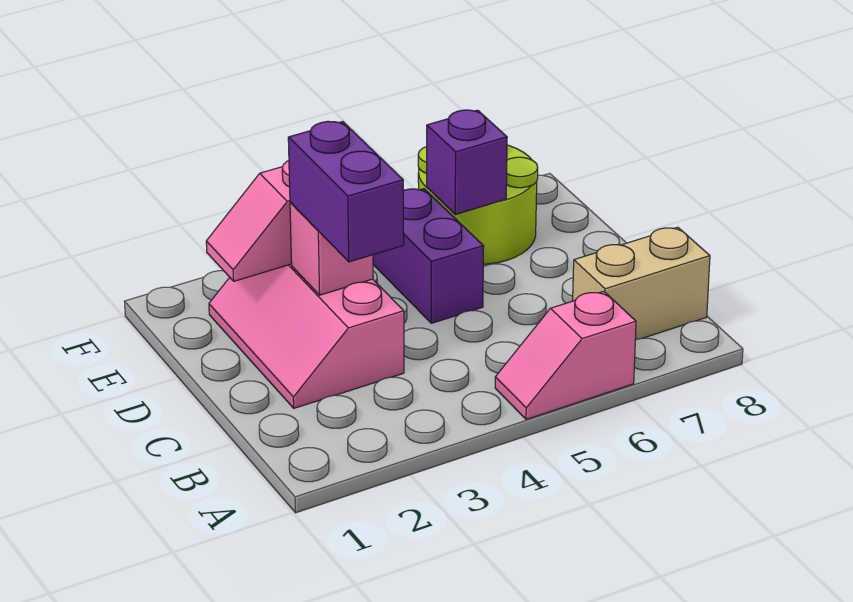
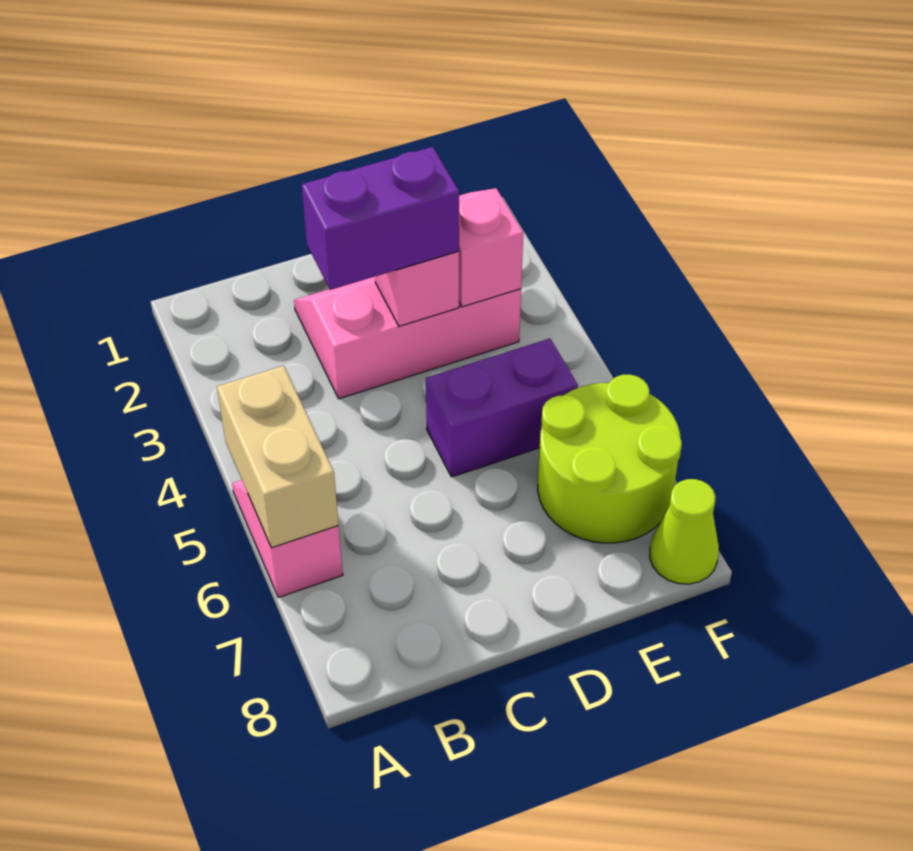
tan brick B7:B8 level 1 -> tan brick A5:A6 level 2
purple brick E6 level 2 -> none
none -> lime cone F8 level 1

